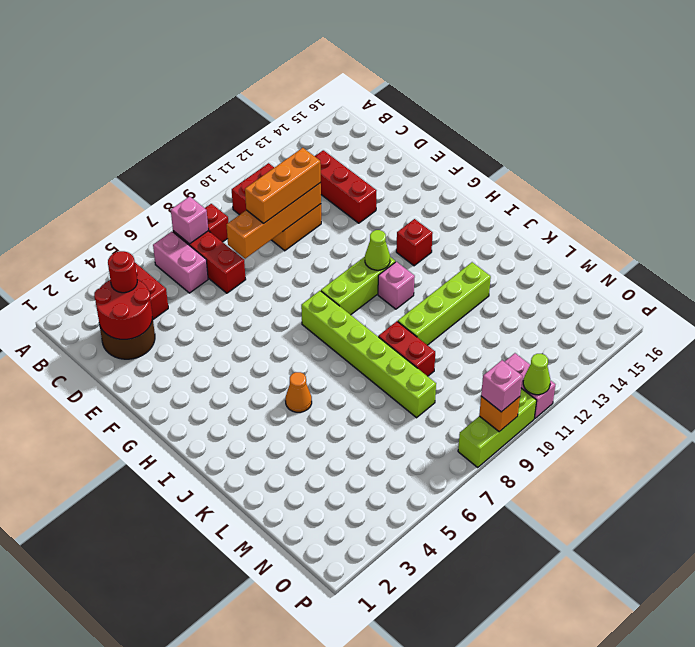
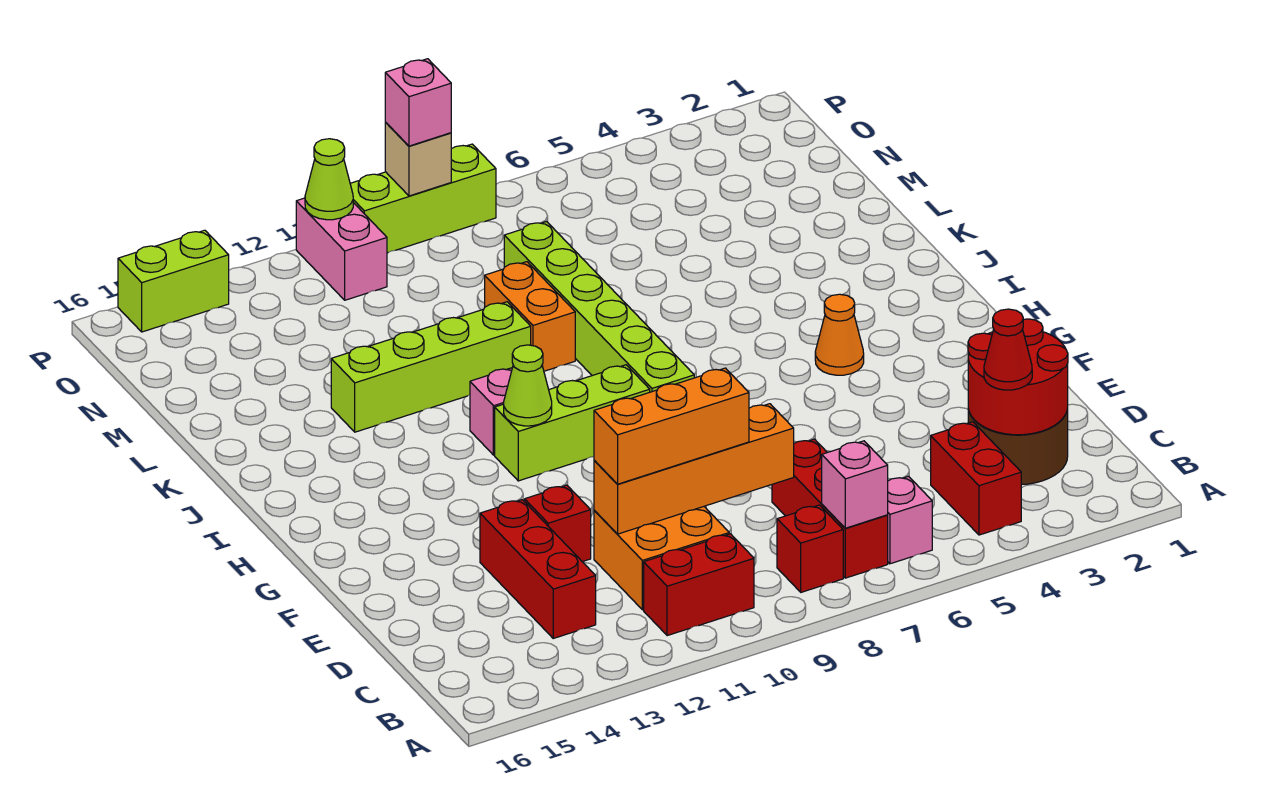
pink brick B6:C6 level 1 -> pink brick B6 level 1
red round brick C3 level 3 -> red cone C3 level 3
red brick H13 level 1 -> red brick E12 level 1
orange cone J5 level 1 -> orange cone H4 level 1
red brick K9:L9 level 1 -> orange brick K9:L9 level 1
orange brick P9 level 2 -> tan brick P9 level 2
none -> lime brick P14:P15 level 1

